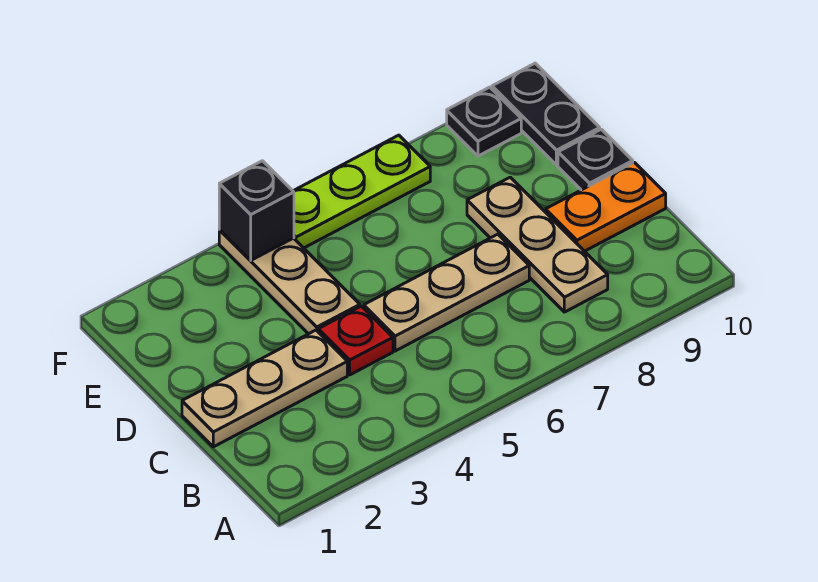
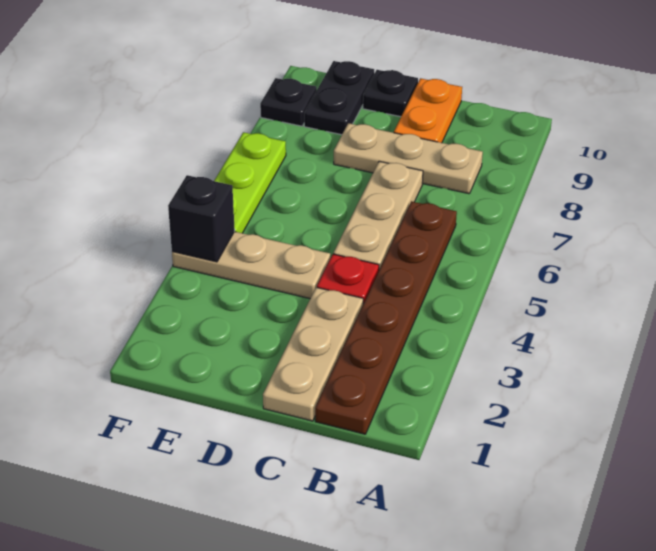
none -> brown plate B1:B6 level 1
black plate E10:F10 level 1 -> black plate E9:E10 level 1

